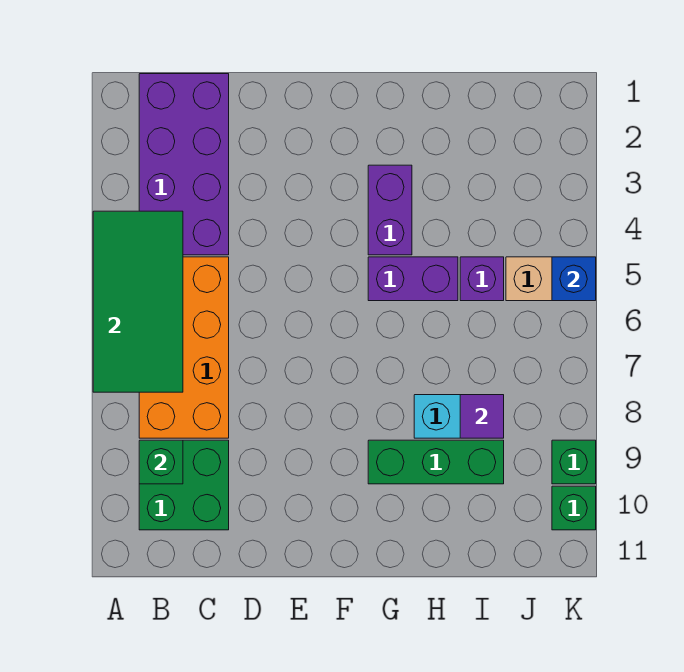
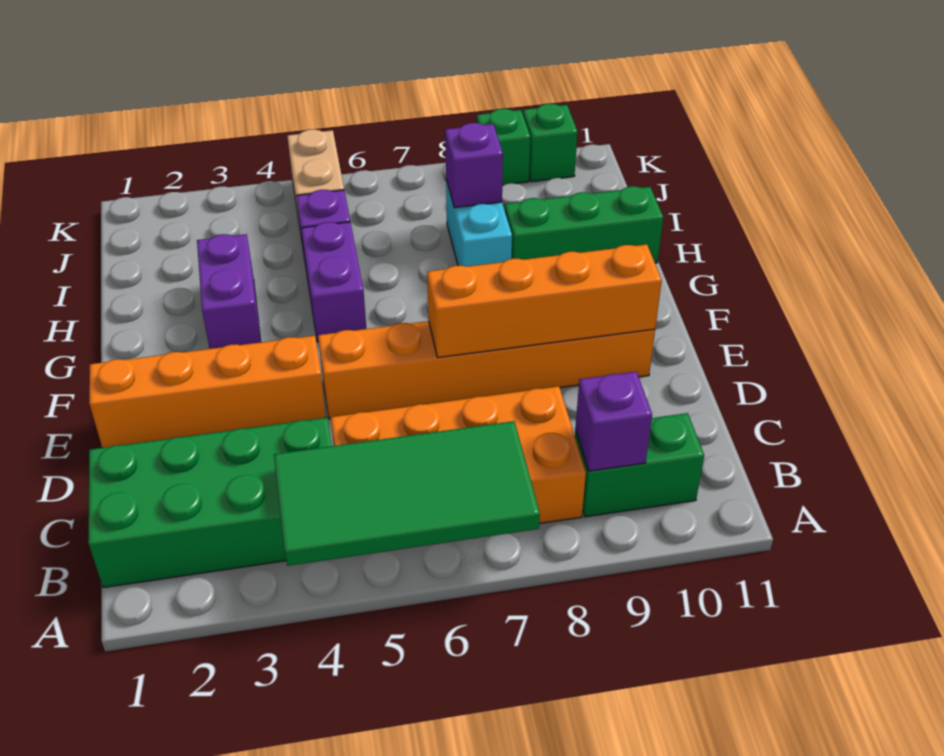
purple brick B1:C4 level 1 -> green brick B1:C4 level 1
green brick B9:C10 level 1 -> green brick B9:B10 level 1
green brick B9 level 2 -> purple brick B9 level 2
none -> orange brick E1:E4 level 1
none -> orange brick E5:E10 level 1
none -> orange brick E7:E10 level 2
purple brick G3:G4 level 1 -> purple brick G3:H3 level 1
green brick G9:I9 level 1 -> green brick H9:H11 level 1
purple tile I8 level 2 -> purple brick I8 level 2
blue brick K5 level 2 -> none

